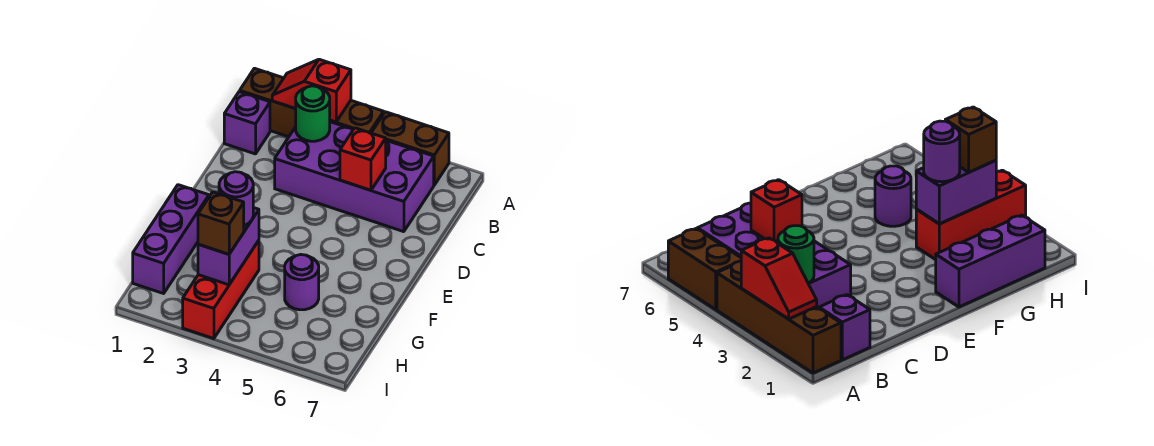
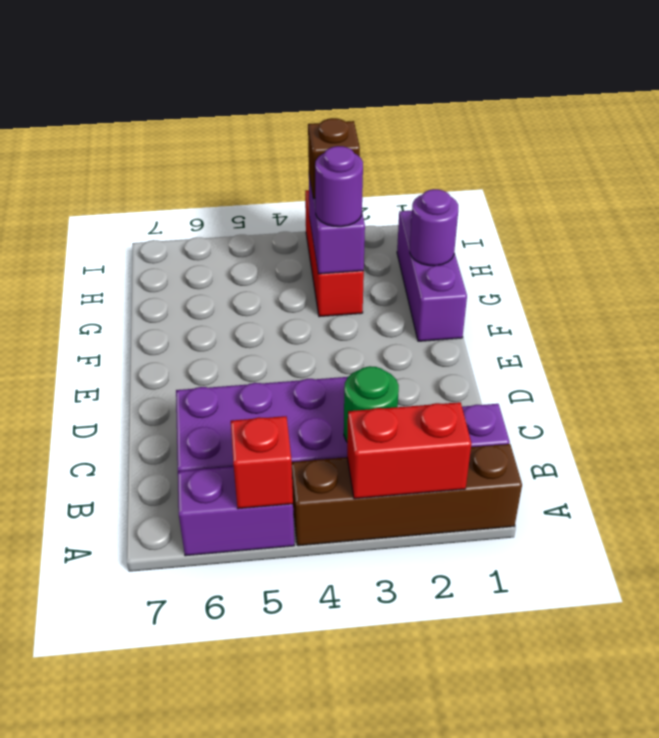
red slope A2:A3 level 2 top 3 -> red brick A2:A3 level 2
brown brick A5:A6 level 1 -> purple brick A5:A6 level 1
red brick C5 level 2 -> red brick A5 level 2
purple round brick G5 level 1 -> purple round brick G1 level 2

